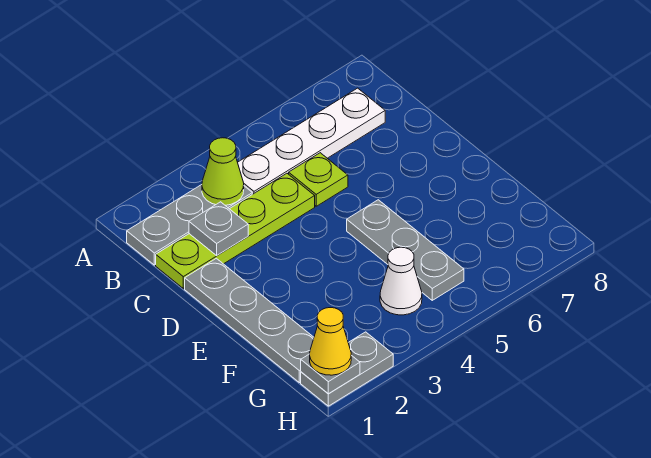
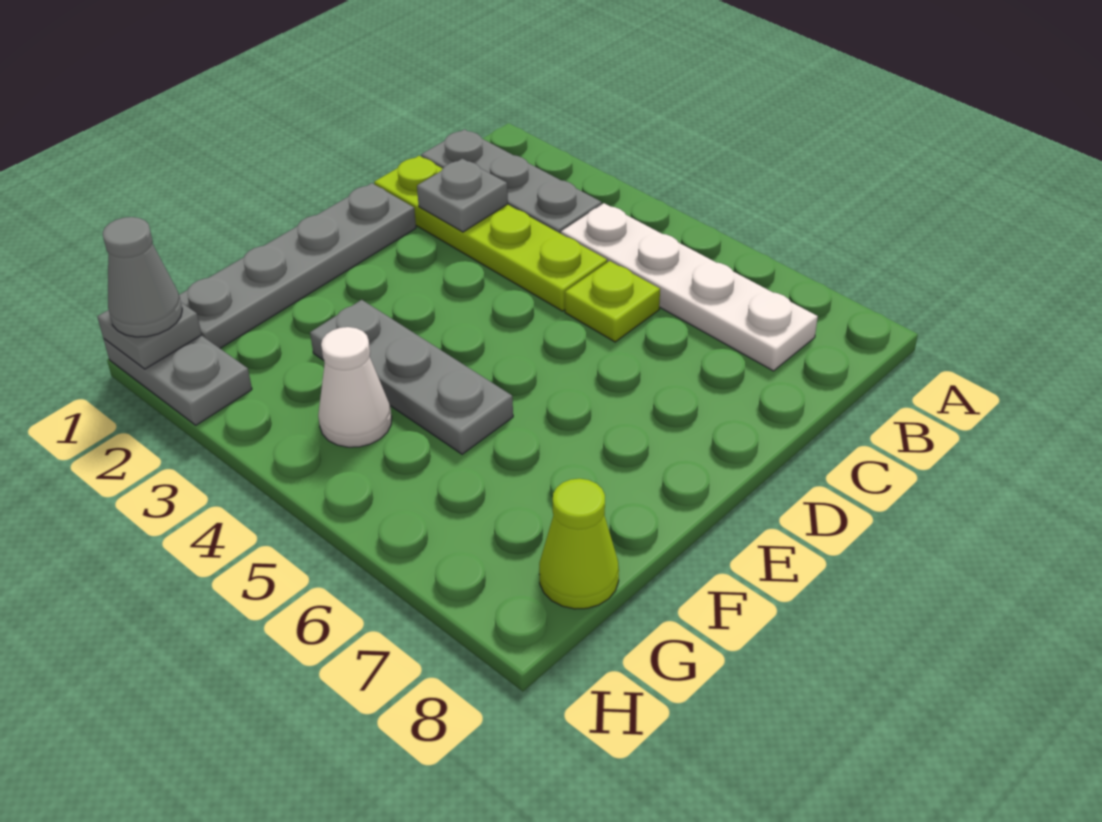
lime cone B3 level 2 -> lime cone G8 level 1
grey plate E5:G5 level 1 -> grey plate F3:F5 level 1
yellow cone H1 level 3 -> grey cone H1 level 3

